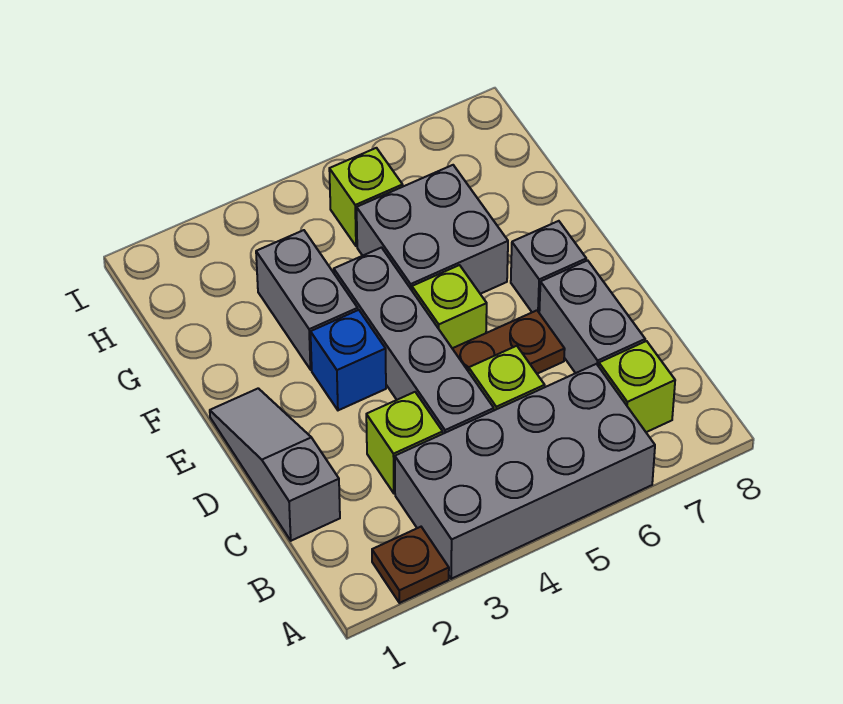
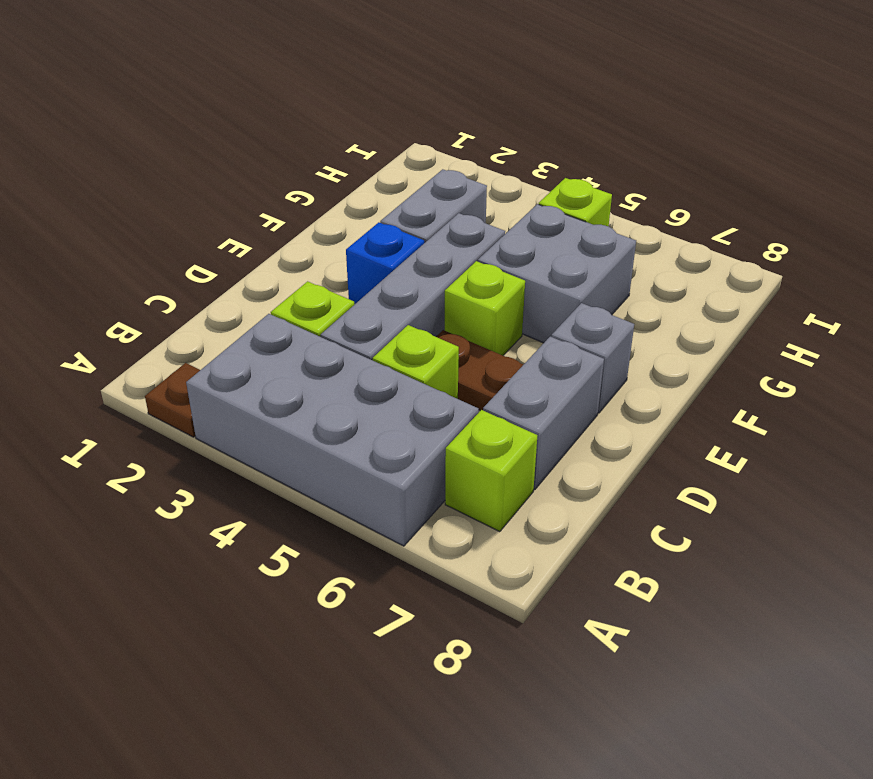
grey slope C1:E1 level 1 top C -> none

